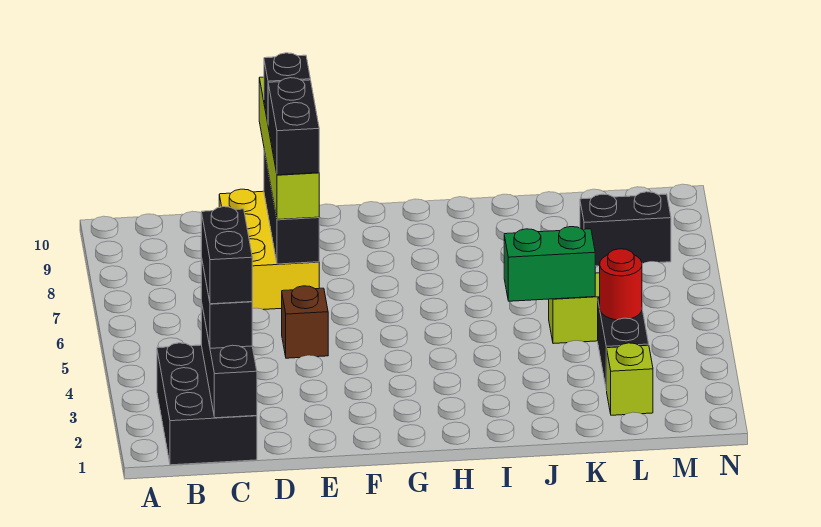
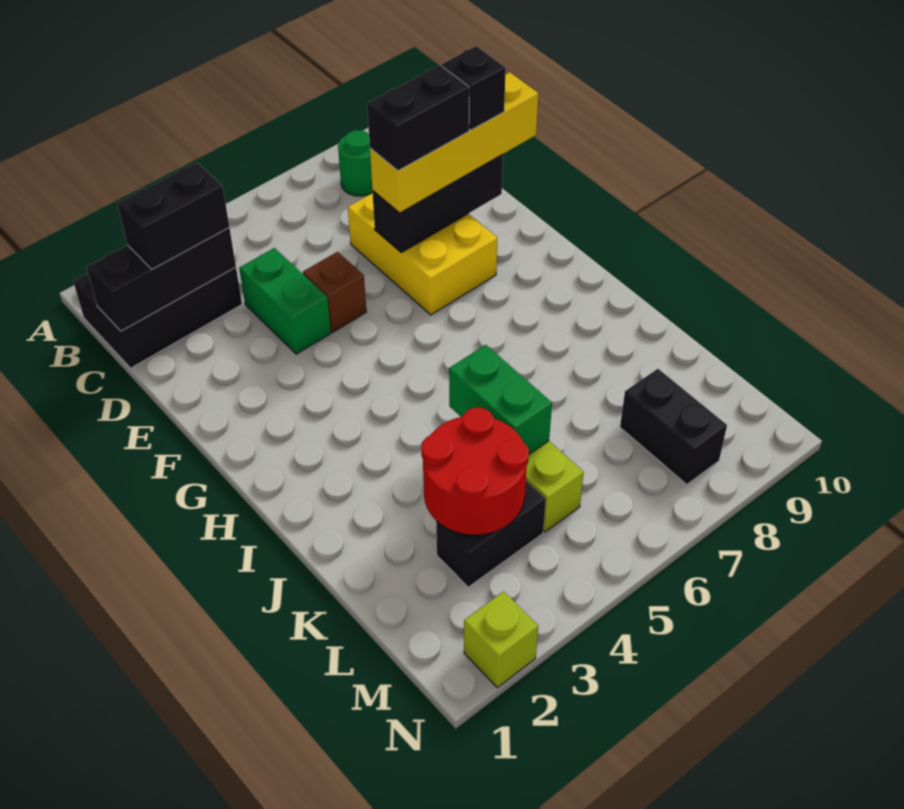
none -> green round brick B8 level 1
black brick C2:C3 level 4 -> none
none -> green brick D4:E4 level 1
yellow brick D7:E9 level 1 -> yellow brick D7:F8 level 1
lime brick E7:E10 level 3 -> yellow brick E7:E10 level 3
lime brick L2 level 1 -> lime brick N2 level 1
red round brick L4 level 2 -> red round brick K3:L4 level 2

